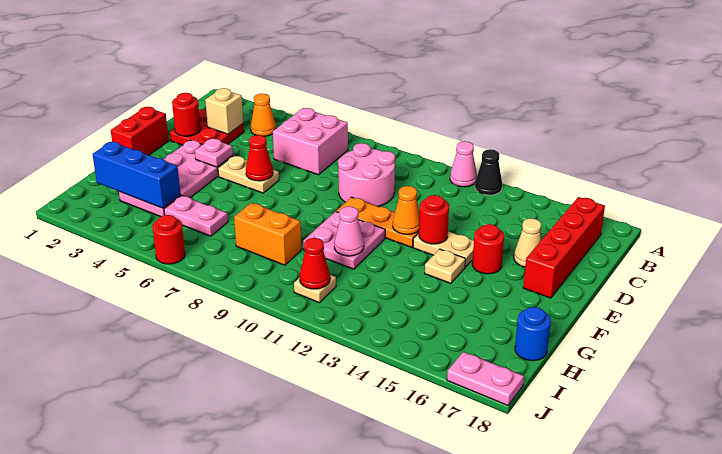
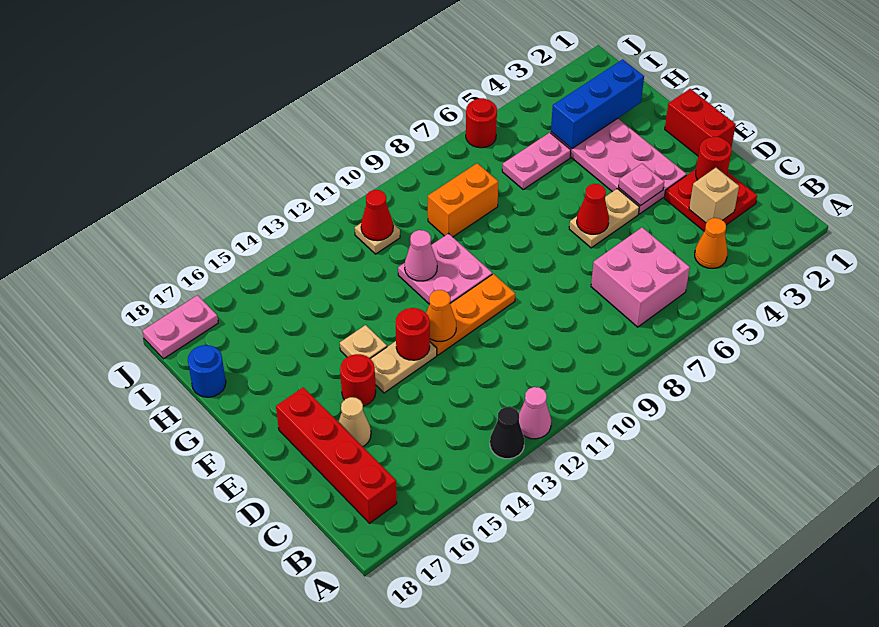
pink round brick C9:D10 level 1 -> none

